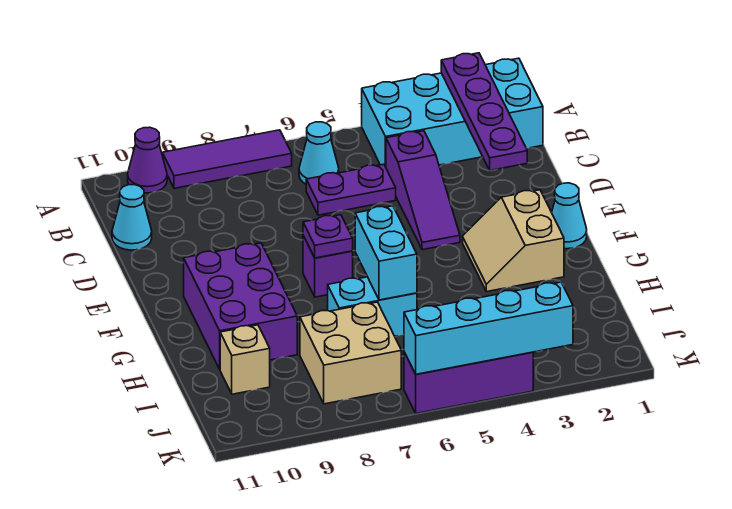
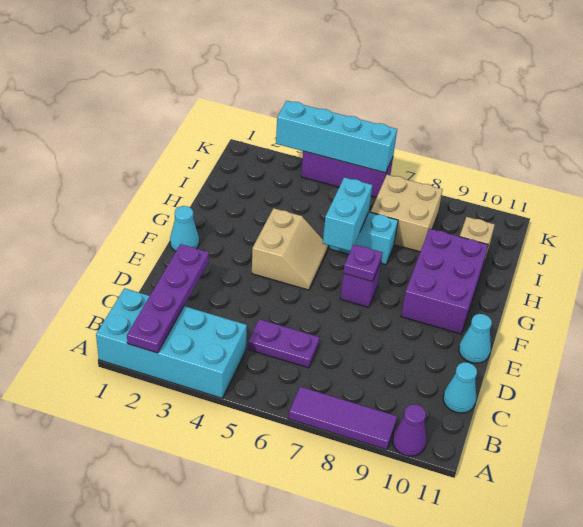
cyan cone B6 level 1 -> cyan cone E11 level 1
purple slope C4:E4 level 1 top C -> none
tan slope F2:G3 level 1 top 2 -> tan slope F4:G5 level 1 top 4

